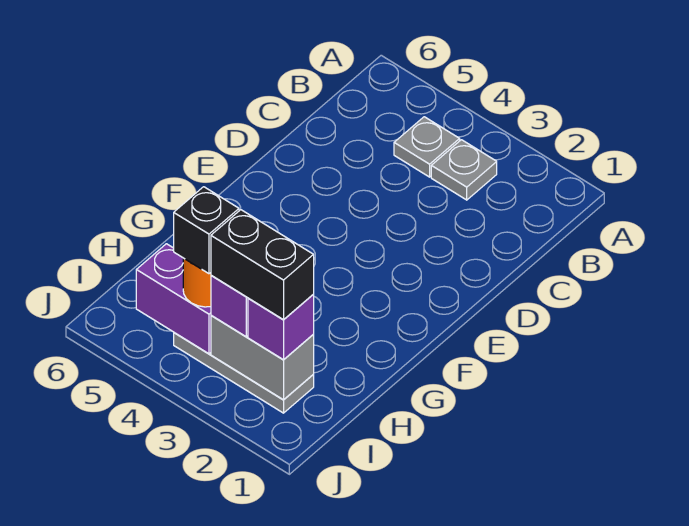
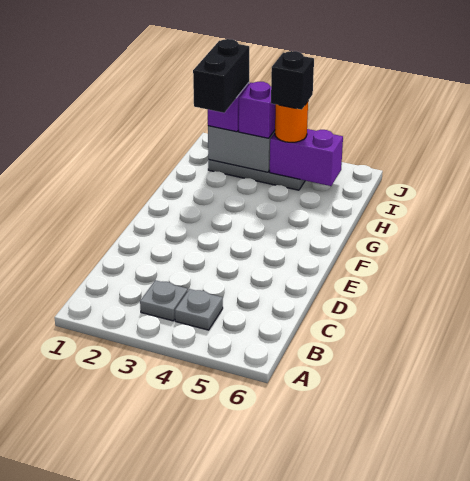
black brick I2:I3 level 4 -> black brick H2:I2 level 4

